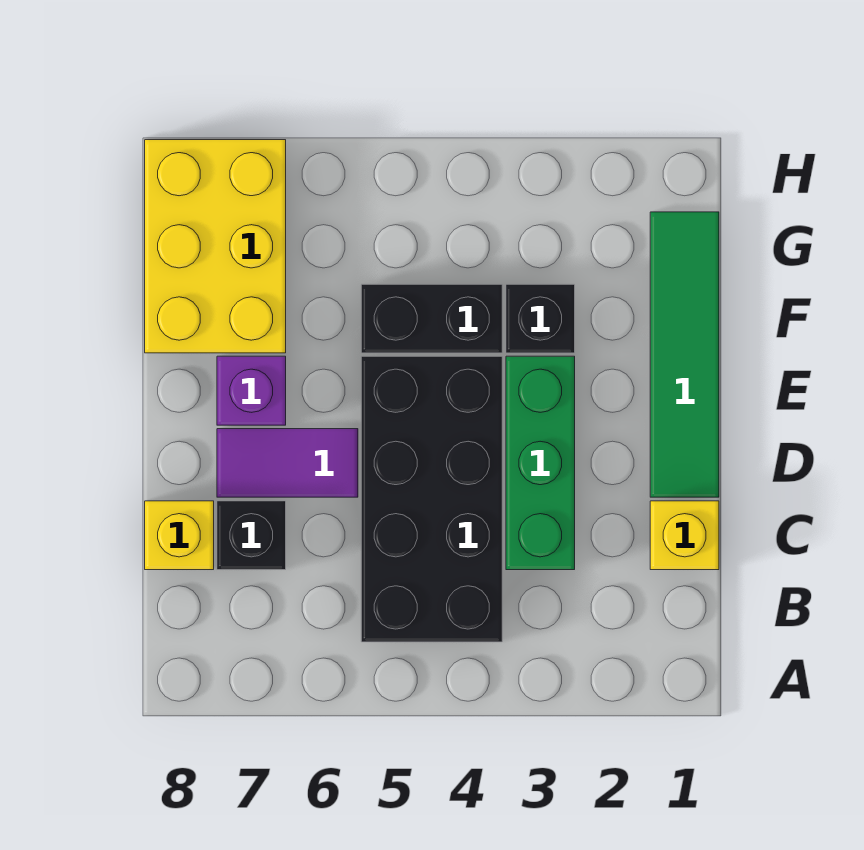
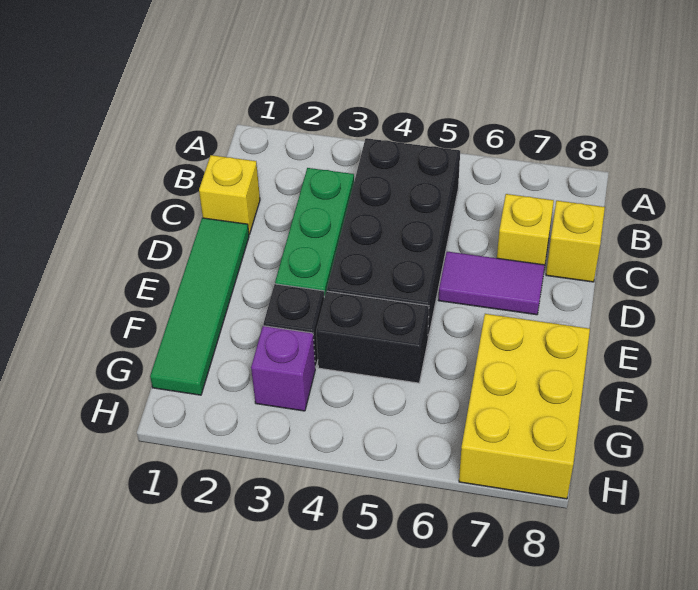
black brick C7 level 1 -> yellow brick C7 level 1
purple brick E7 level 1 -> purple brick G3 level 1

